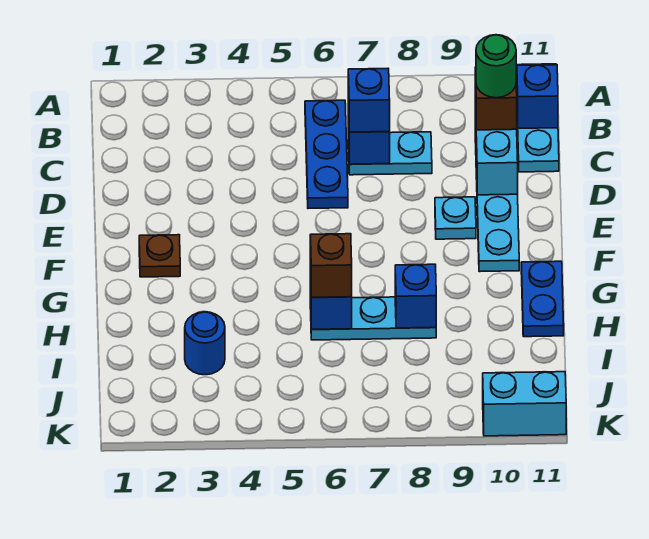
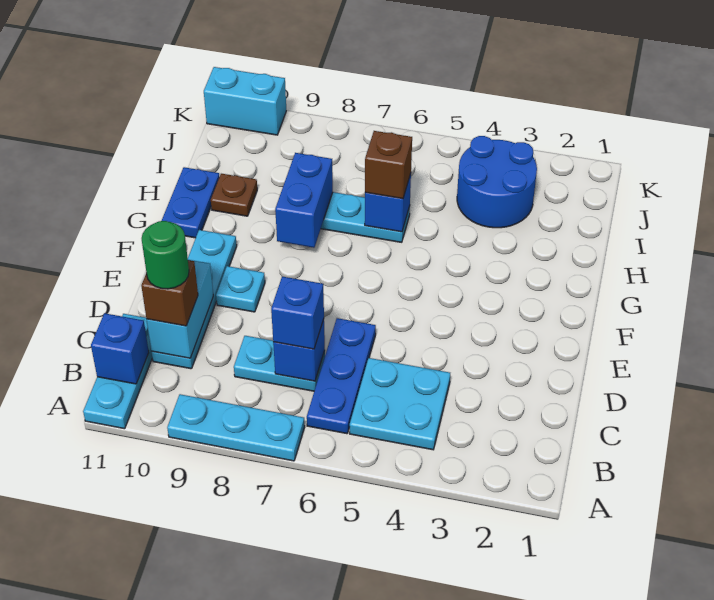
none -> cyan plate A7:A9 level 1
none -> cyan plate B4:C5 level 1
brown plate F2 level 1 -> brown plate H10 level 1
blue brick H8 level 2 -> blue brick G8:H8 level 2
blue round brick I3 level 1 -> blue round brick I3:J4 level 1

